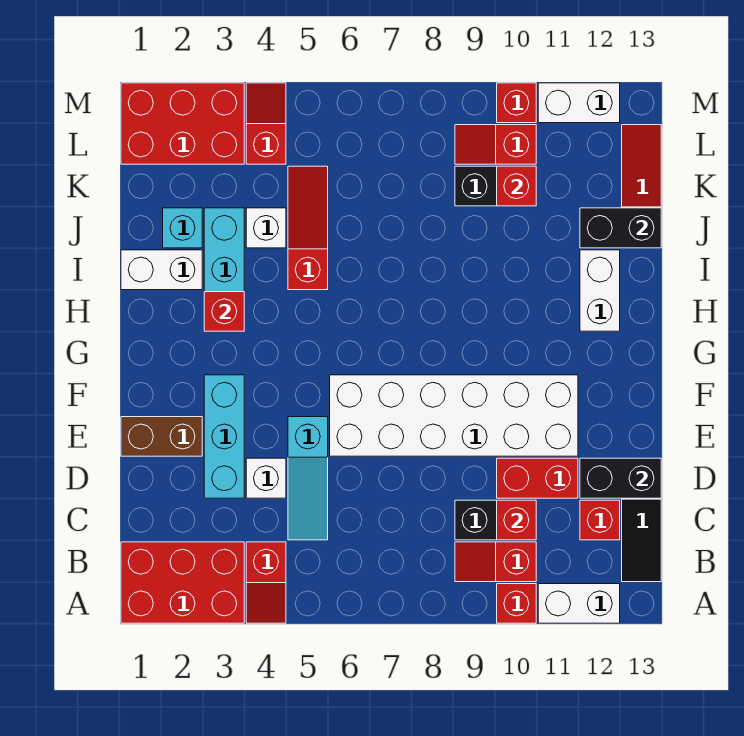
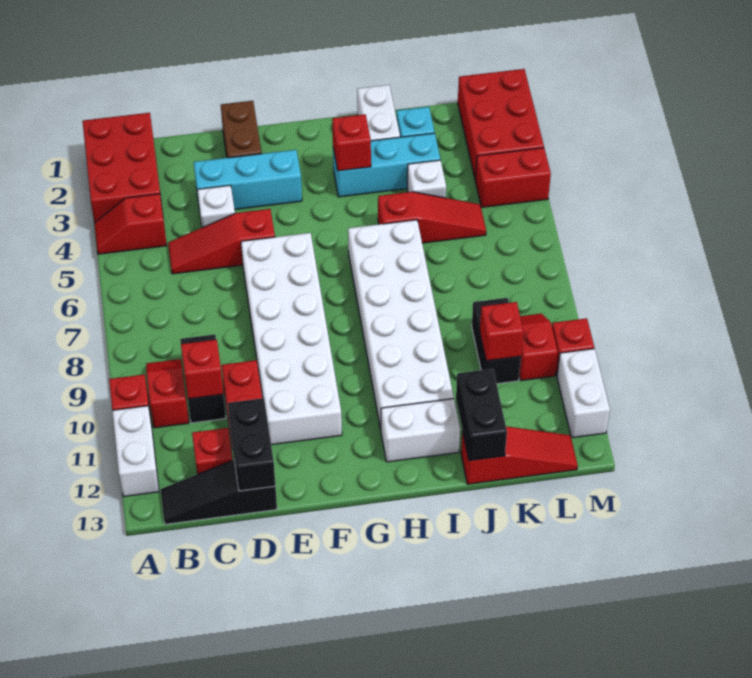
cyan slope C5:E5 level 1 top E -> red slope C5:E5 level 1 top E
none -> white brick H6:I11 level 1
red slope L4:M4 level 1 top L -> red brick L4:M4 level 1

